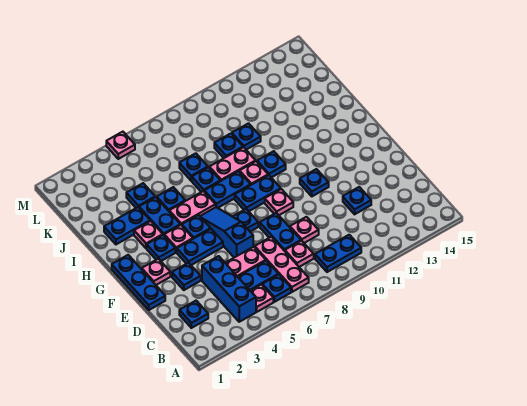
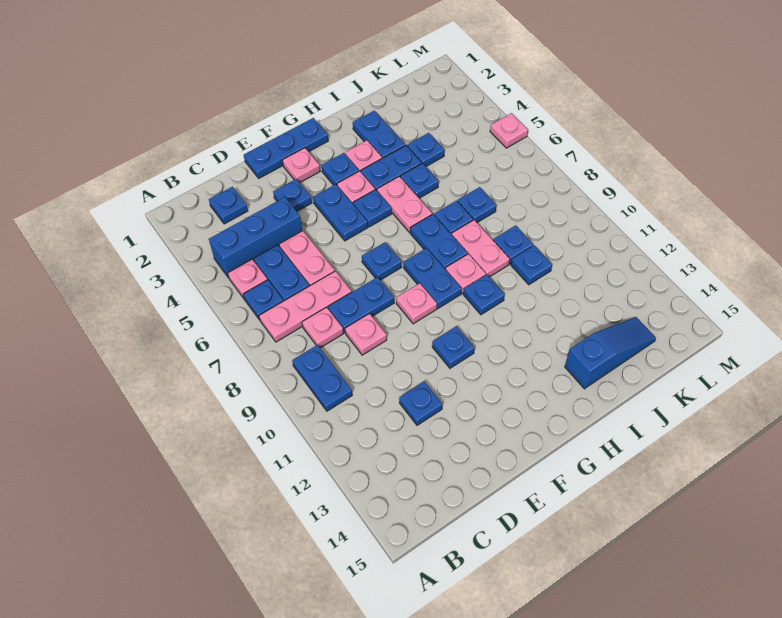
blue slope E6:G6 level 1 top E -> blue slope I14:K14 level 1 top I

